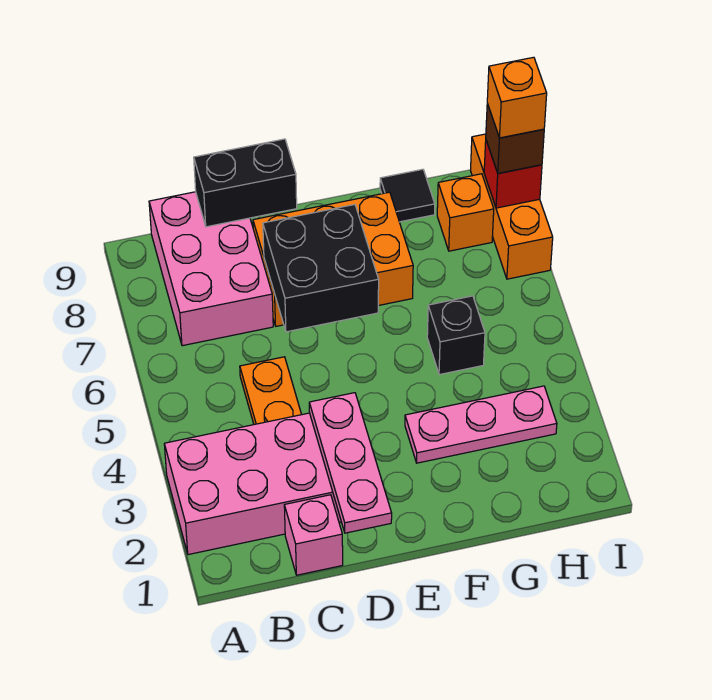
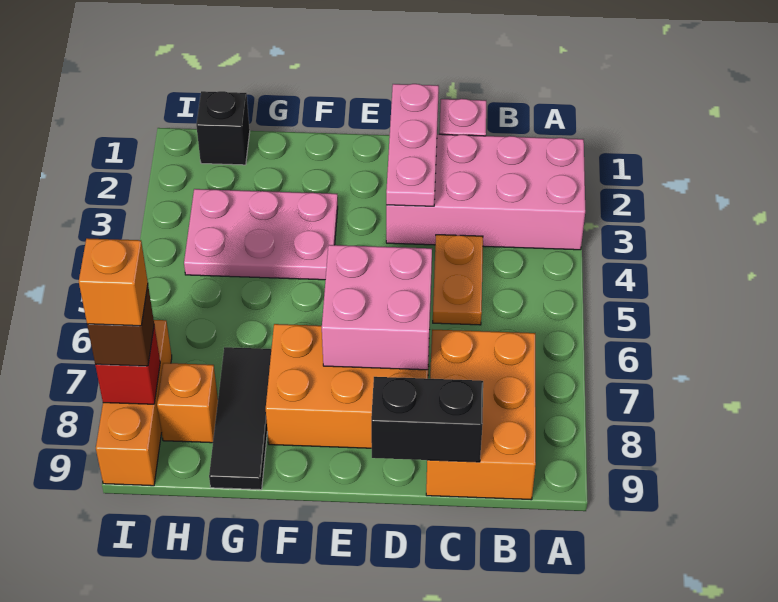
pink brick B7:C9 level 1 -> orange brick B7:C9 level 1
black brick D6:E7 level 2 -> pink brick D6:E7 level 2
pink plate F3:H3 level 1 -> pink plate F3:H4 level 1
black brick G5 level 1 -> black brick H1 level 1
black tile G9 level 1 -> black tile G7:G9 level 1

